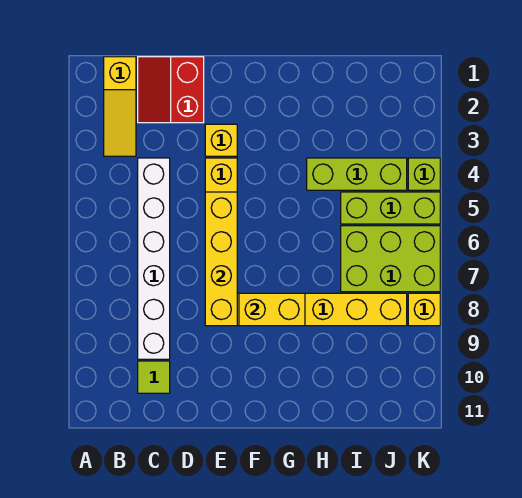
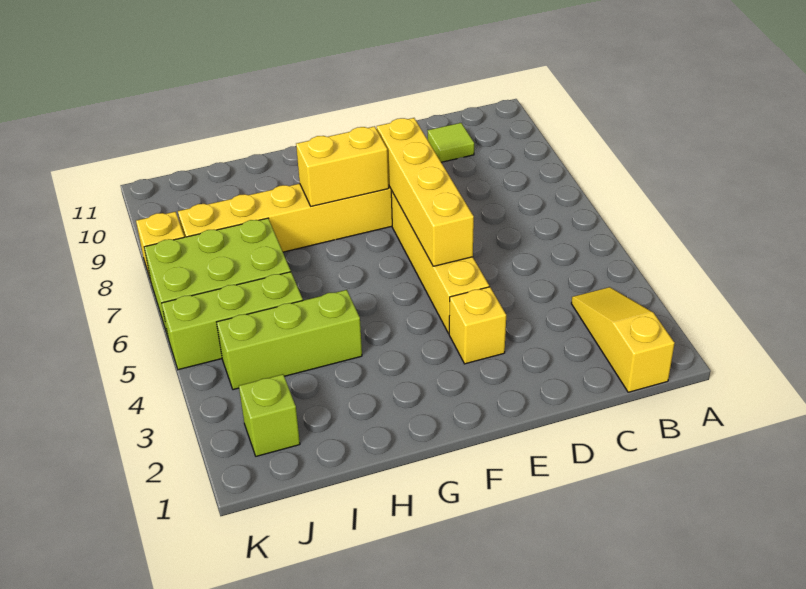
red slope C1:D2 level 1 top D -> none
white brick C4:C9 level 1 -> none
lime brick K4 level 1 -> lime brick J2 level 1

